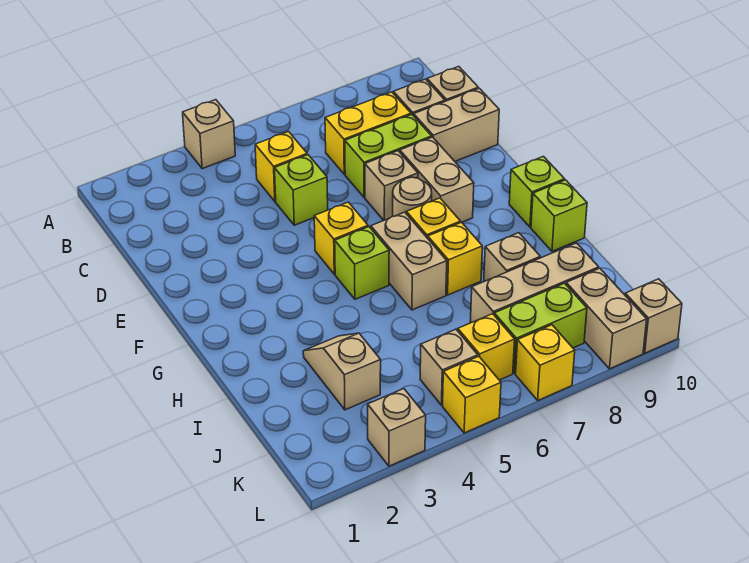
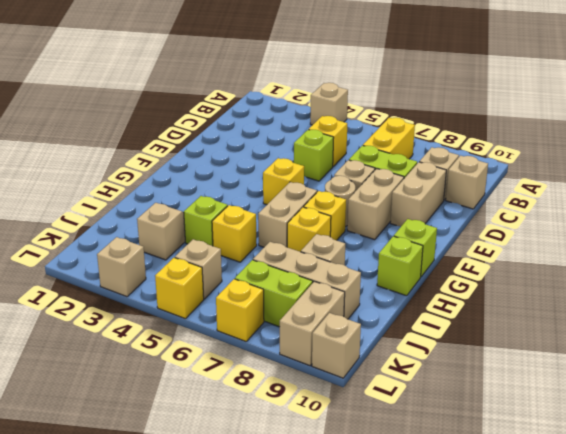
yellow brick C7:C8 level 1 -> yellow brick B7:C7 level 1
tan brick D9:D10 level 1 -> tan brick D9:E9 level 1
lime brick G5 level 1 -> lime brick I4 level 1
yellow brick K6 level 1 -> yellow brick I5 level 1

